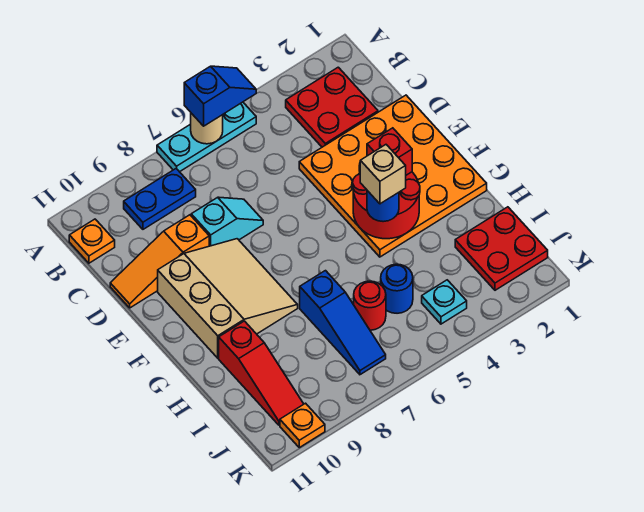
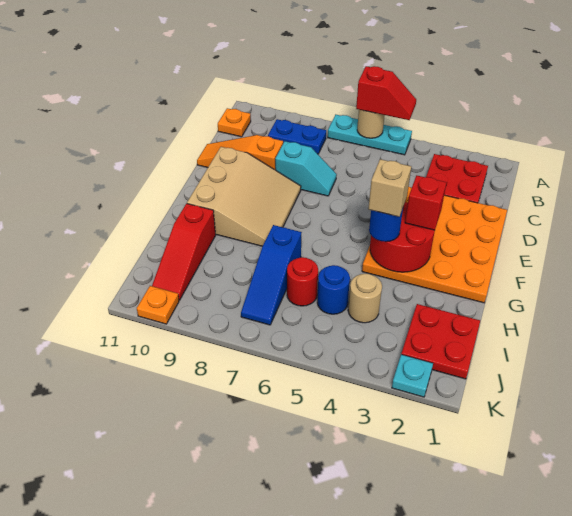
blue slope A5:A6 level 3 top 6 -> red slope A5:A6 level 3 top 6
none -> tan round brick I4 level 1
cyan plate J4 level 1 -> cyan plate K2 level 1

